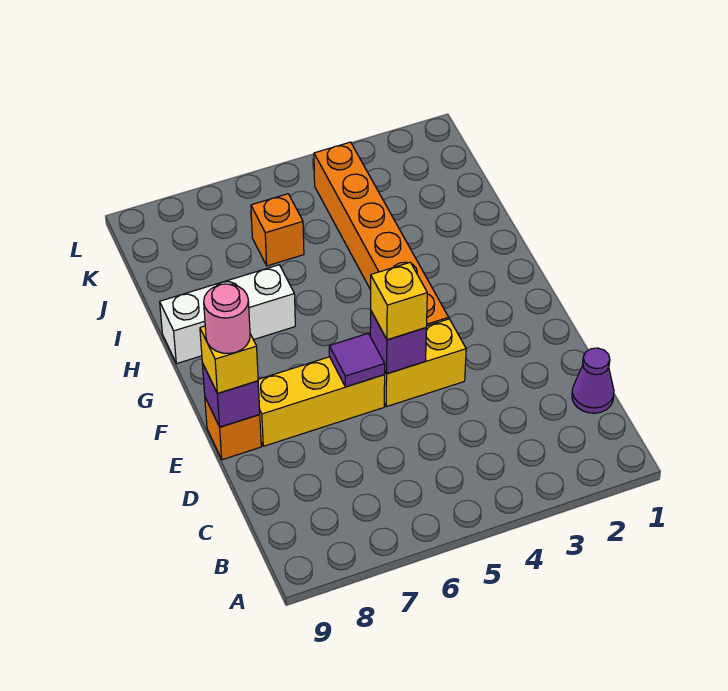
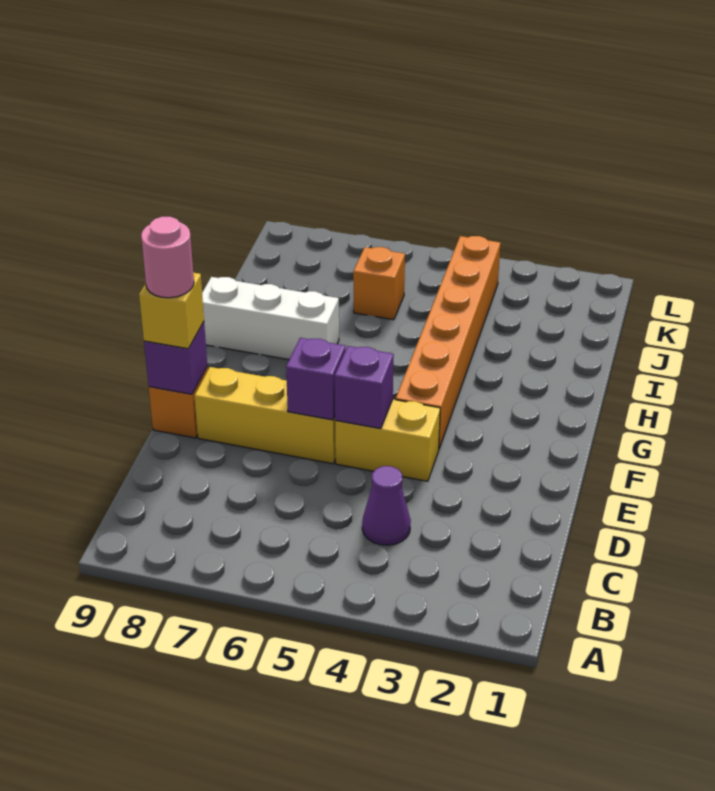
purple cone C1 level 1 -> purple cone C4 level 1
yellow brick E5 level 3 -> none
purple tile E6 level 2 -> purple brick E6 level 2

